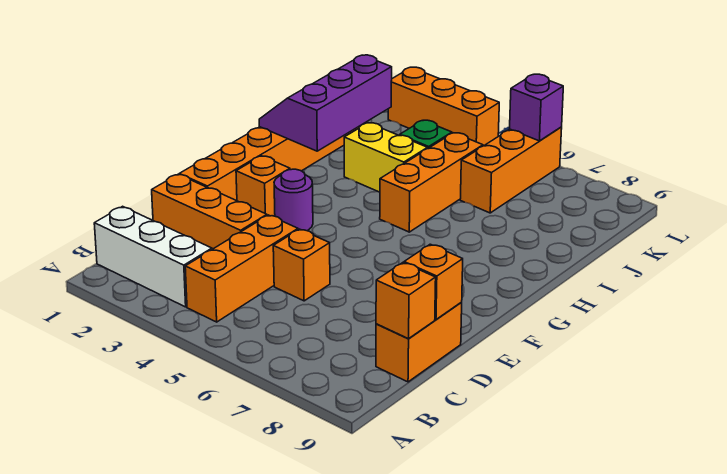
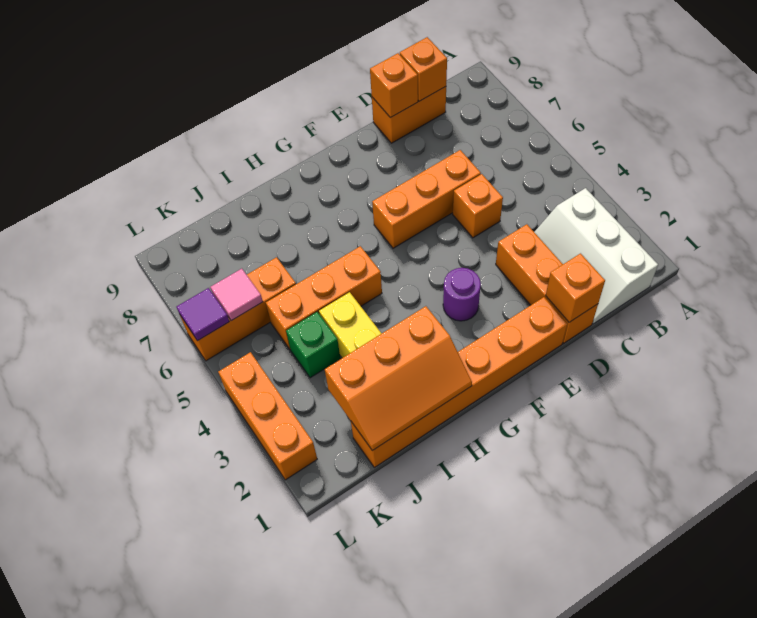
orange brick B4:D4 level 1 -> orange brick D6:F6 level 1
orange brick F2 level 1 -> orange brick D1 level 2
purple slope H1:J2 level 2 top 2 -> orange slope H1:J2 level 2 top 2
none -> pink tile K6 level 2
purple brick L6 level 2 -> purple tile L6 level 2

